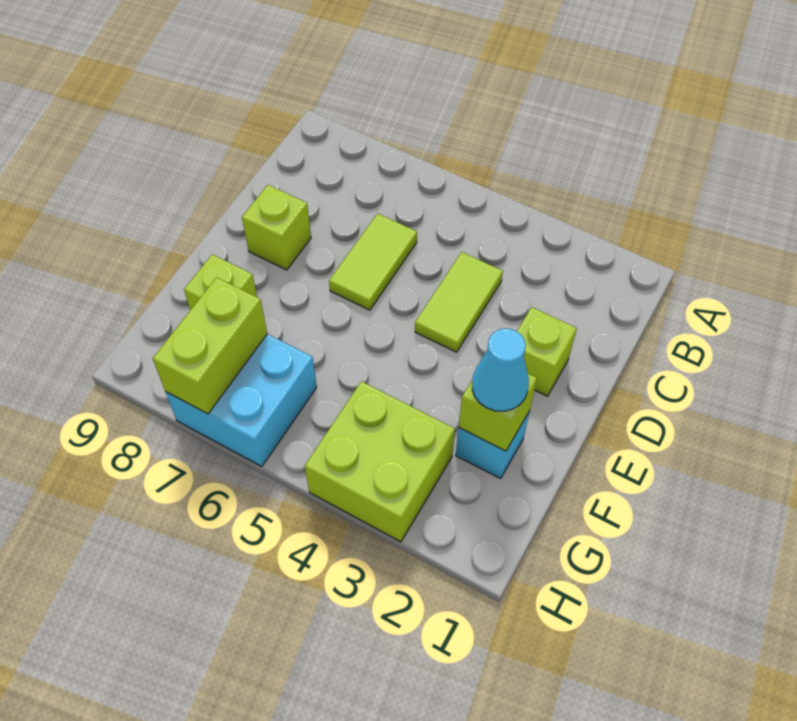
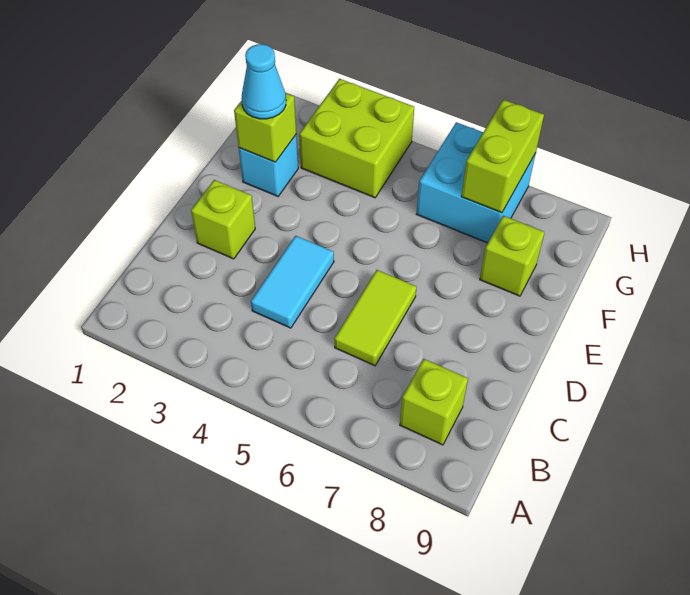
lime tile C4:D4 level 1 -> cyan tile C4:D4 level 1
lime brick D8 level 1 -> lime brick B8 level 1

